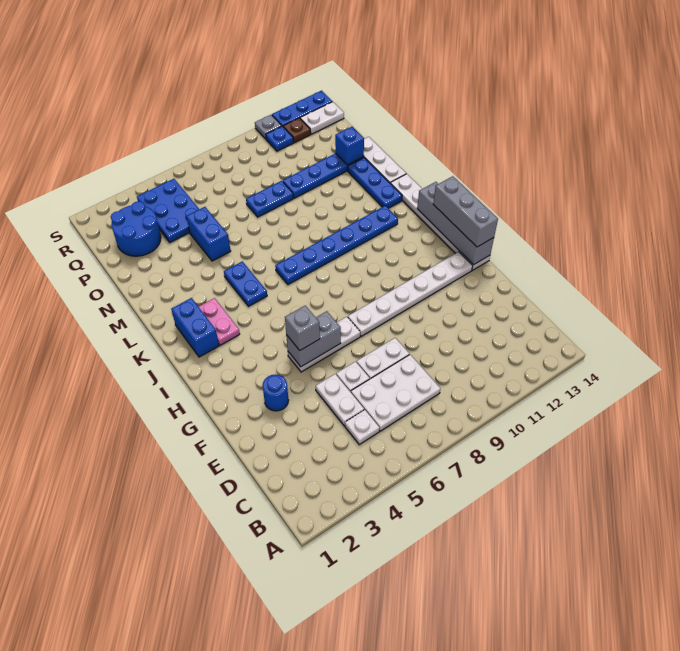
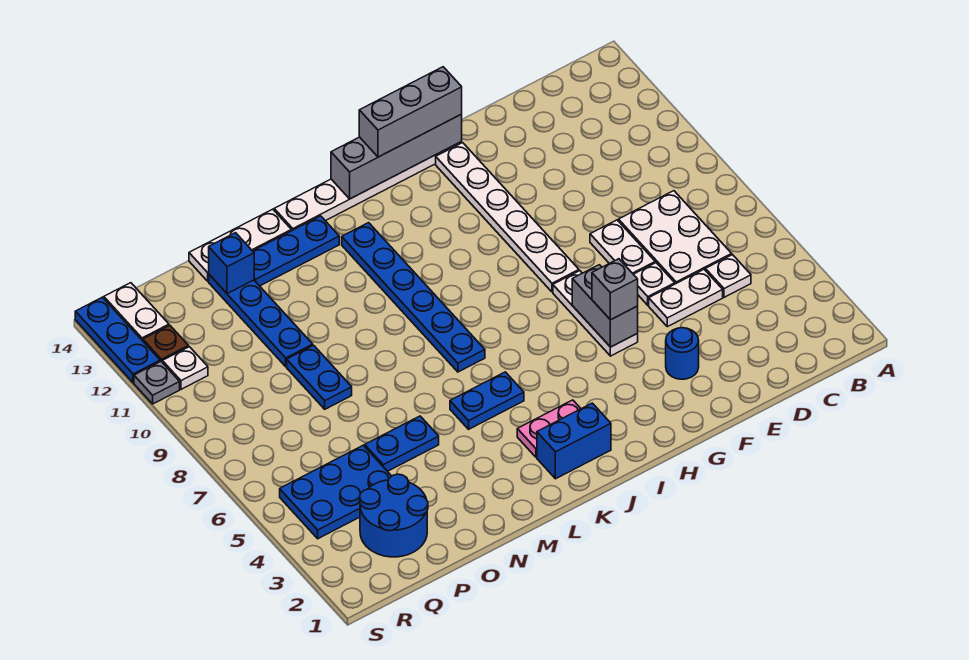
blue brick N5:O5 level 1 -> blue plate N5:O5 level 1
blue plate R11 level 1 -> white plate R11 level 1

